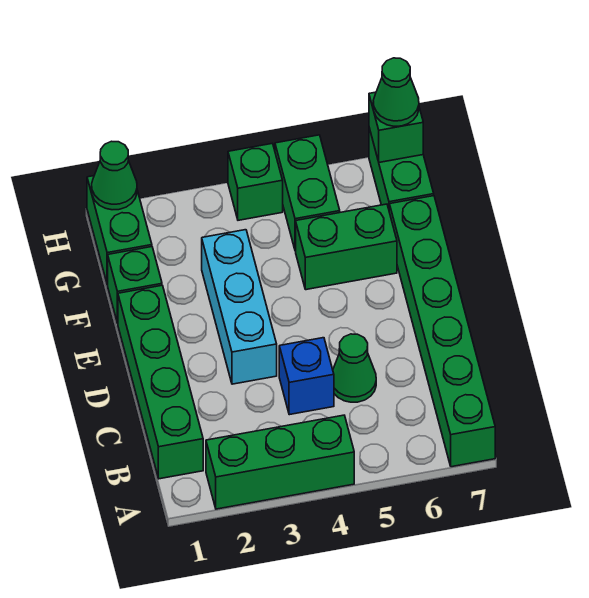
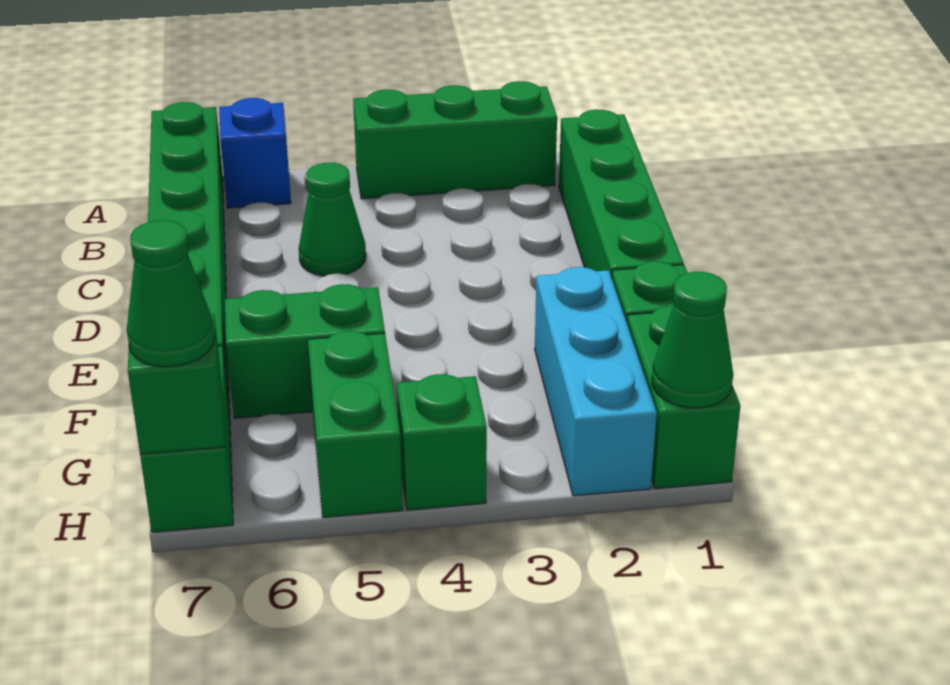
blue brick C4 level 1 -> blue brick A6 level 1
cyan brick D3:F3 level 1 -> cyan brick F2:H2 level 1

